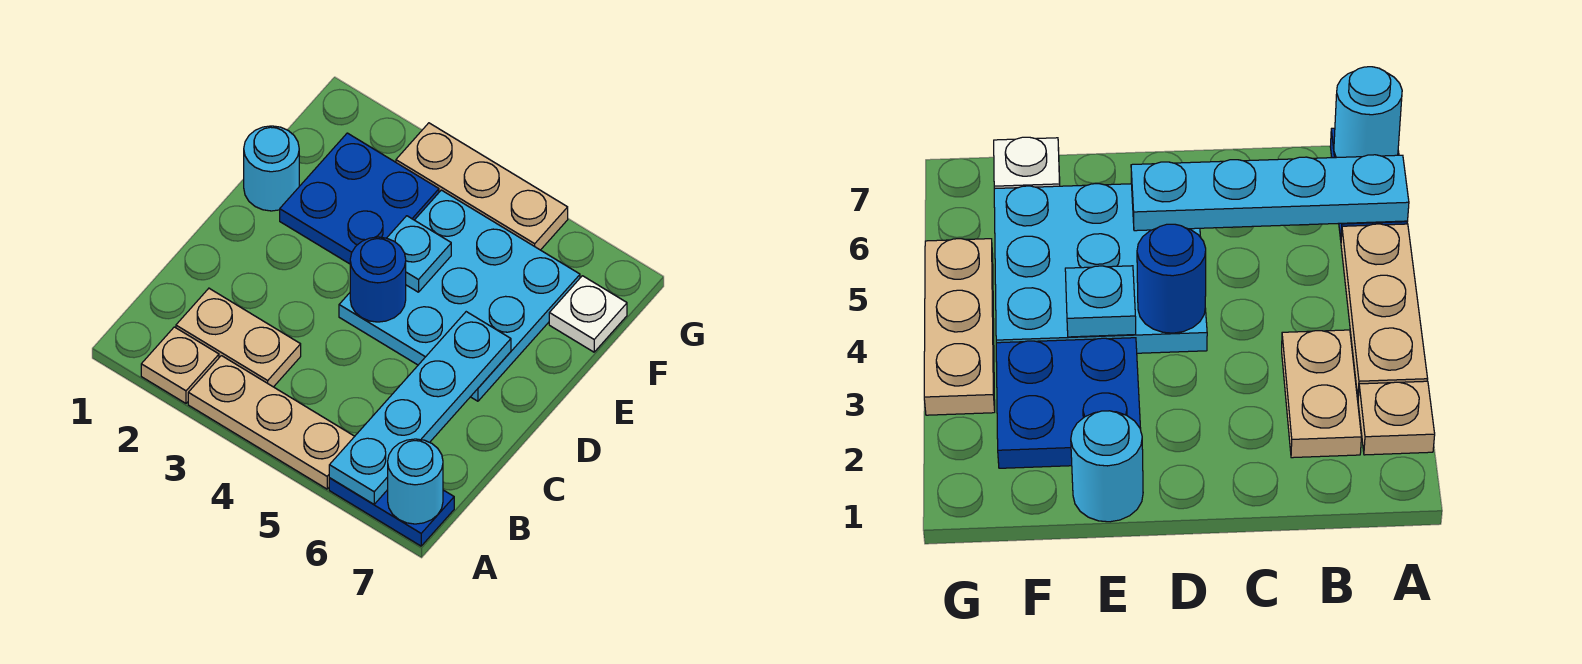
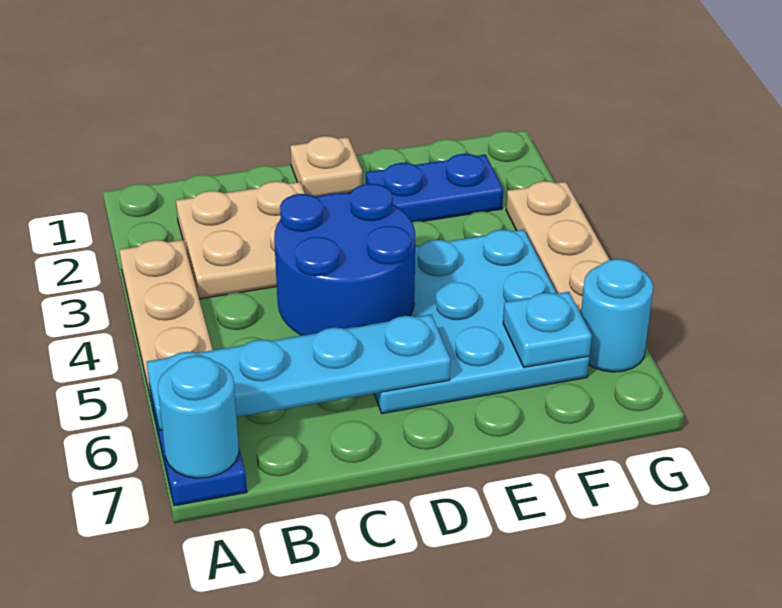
tan plate A2 level 1 -> tan plate D1 level 1
tan plate B2:B3 level 1 -> tan plate B2:C3 level 1
blue round brick D4 level 2 -> blue round brick C4:D5 level 2
cyan round brick E1 level 1 -> cyan round brick G6 level 1
blue plate E2:F3 level 1 -> blue plate E2:F2 level 1
cyan plate E4 level 2 -> cyan plate F6 level 2
white plate F7 level 1 -> none

